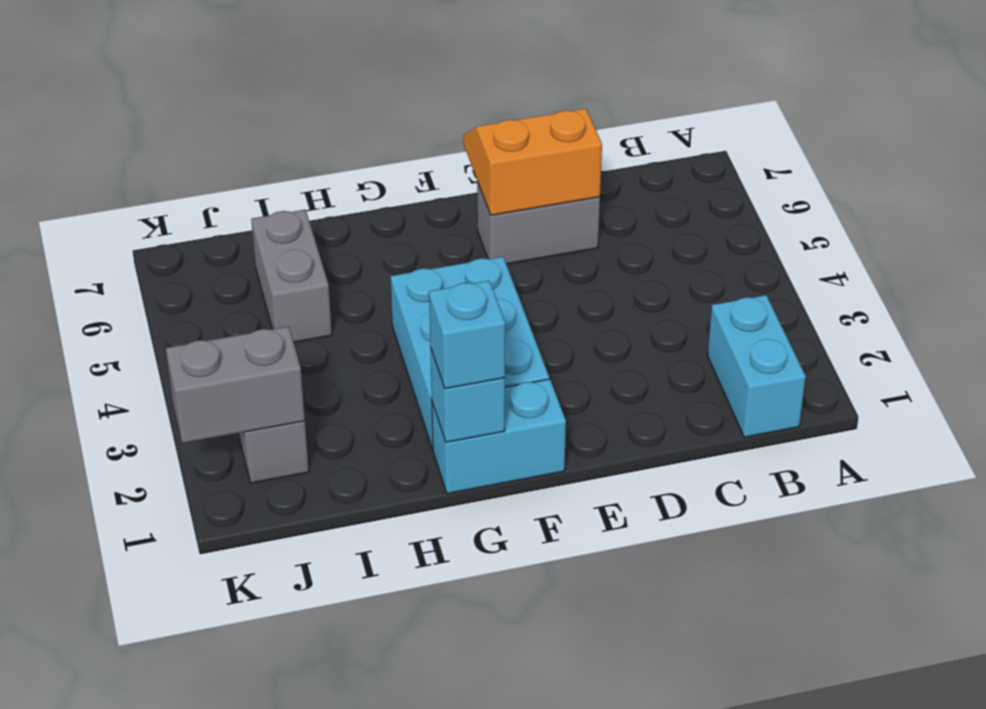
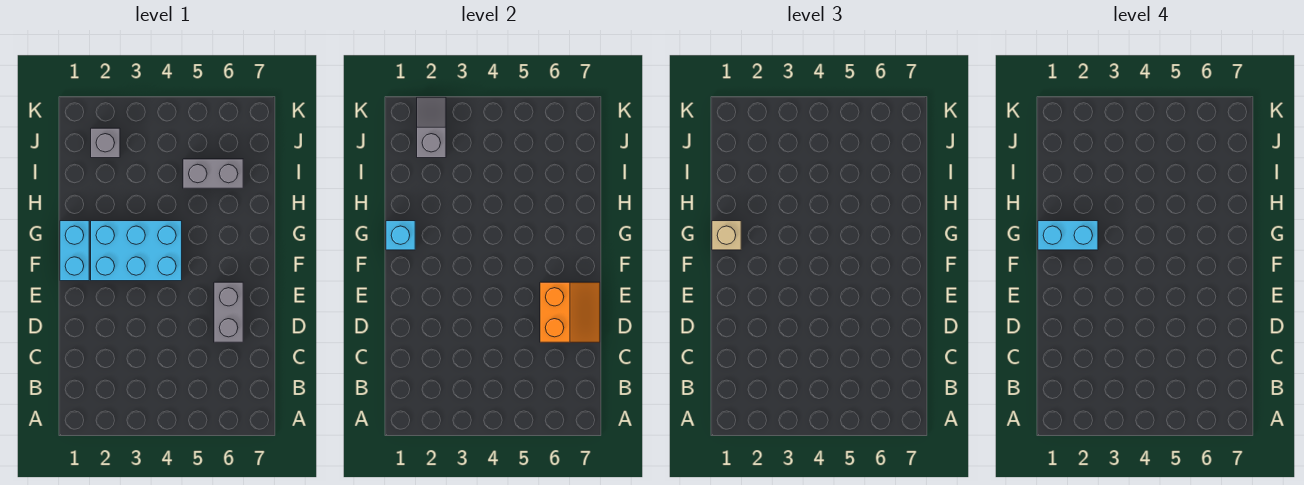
cyan brick B1:B2 level 1 -> cyan brick G1:G2 level 4
cyan brick G1 level 3 -> tan brick G1 level 3
grey brick J2:K2 level 2 -> grey slope J2:K2 level 2 top J

